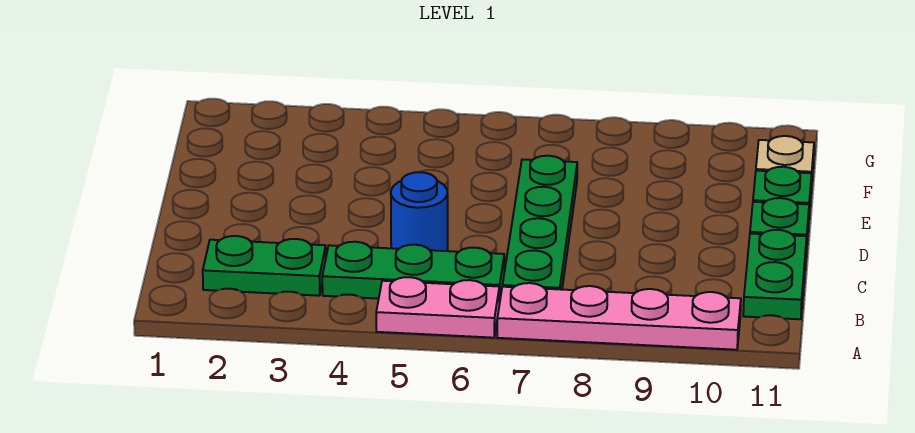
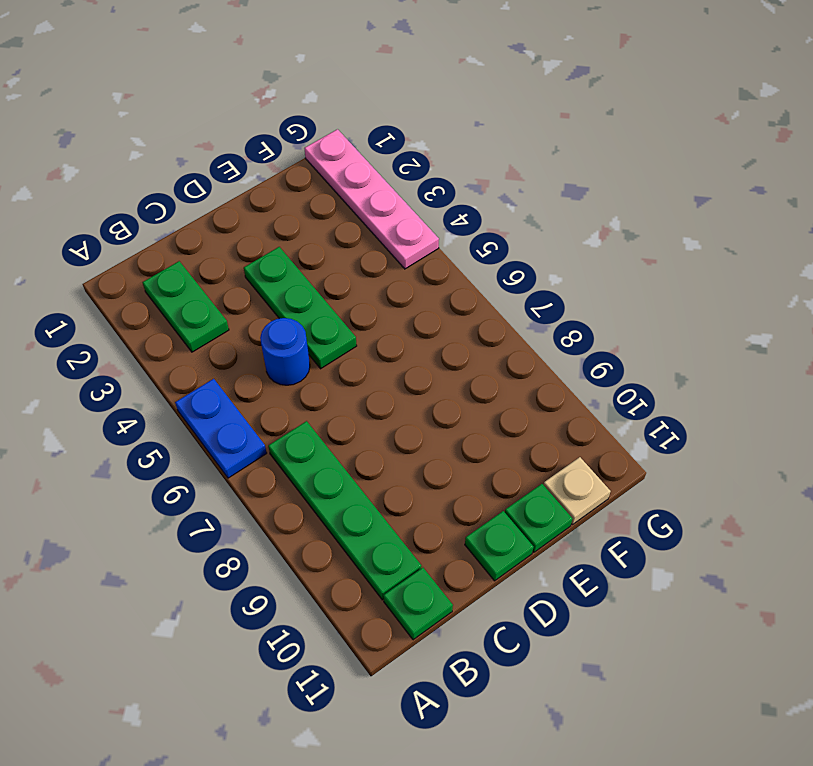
pink plate A5:A6 level 1 -> blue plate A5:A6 level 1
pink plate A7:A10 level 1 -> pink plate G1:G4 level 1
green plate B4:B6 level 1 -> green plate D3:D5 level 1
green plate B7:E7 level 1 -> green plate B7:B10 level 1
green plate B11:C11 level 1 -> green plate B11 level 1

